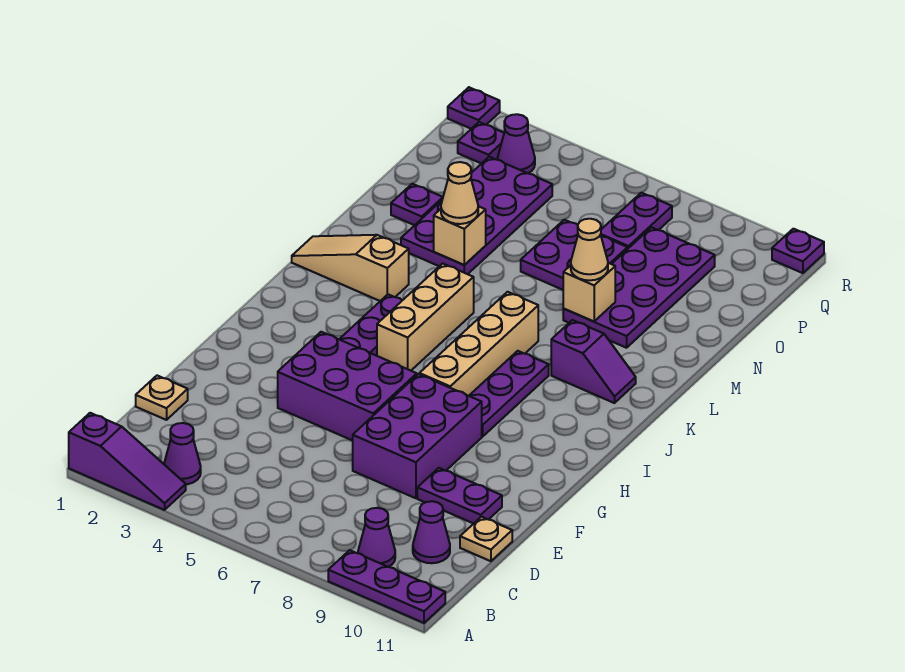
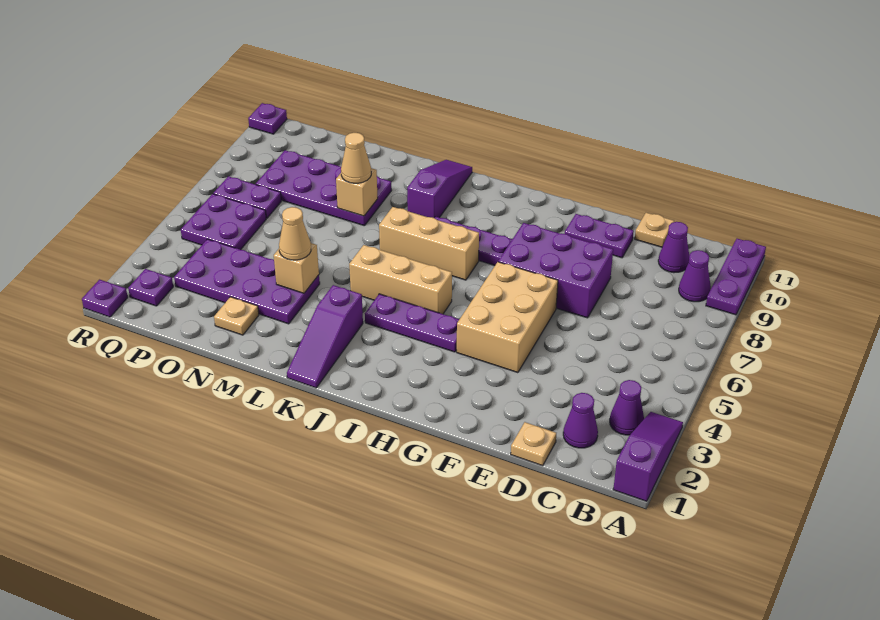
purple plate E9:E10 level 1 -> purple plate E10:F10 level 1
purple brick F4:G6 level 1 -> tan brick F4:G6 level 1
tan brick H7:K7 level 1 -> tan brick I7:K7 level 1
tan slope K1:K3 level 1 top 3 -> purple slope K1:K3 level 1 top 3
purple slope K9:K10 level 1 top 9 -> purple slope K9:K11 level 1 top 9
purple plate N2 level 1 -> tan plate N2 level 1
purple plate N6:O7 level 1 -> purple plate P5:Q6 level 1
purple cone Q3 level 1 -> purple cone C2 level 1

